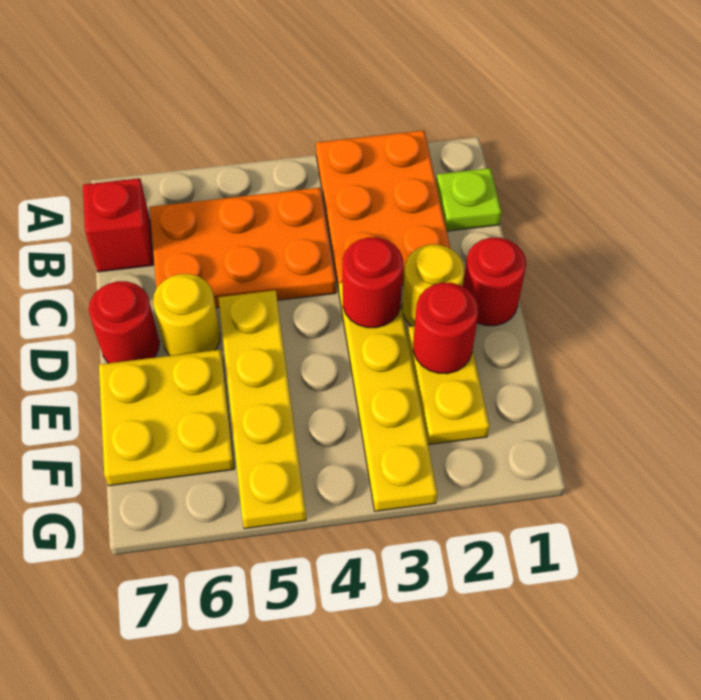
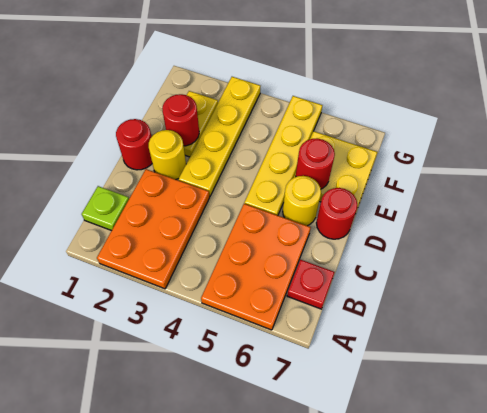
orange plate B4:C6 level 1 -> orange plate A5:C6 level 1
red brick B7 level 1 -> red plate B7 level 1
red round brick D3 level 2 -> red round brick E6 level 2

